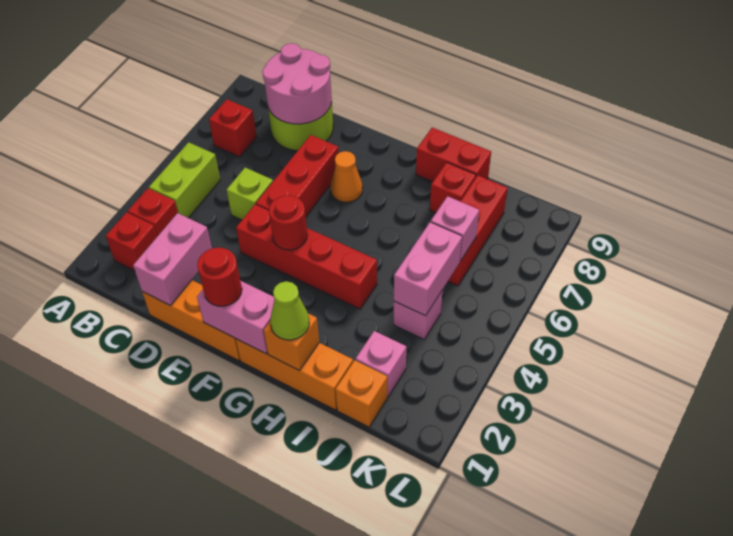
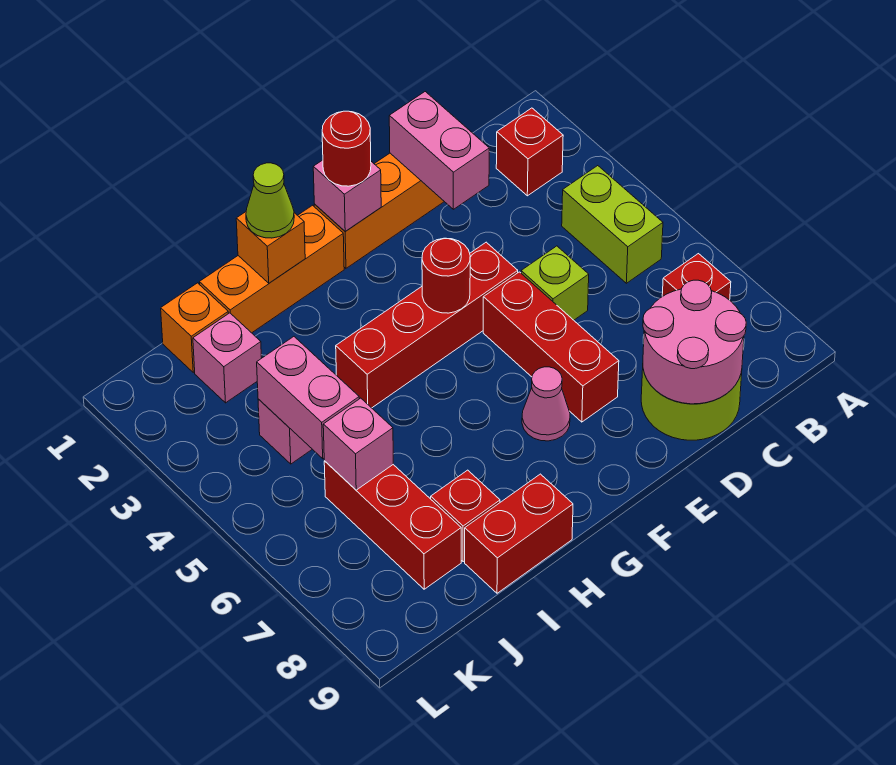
red brick B3 level 1 -> none
pink brick F1:G1 level 2 -> pink brick F1 level 2
orange cone F7 level 1 -> pink cone F7 level 1

